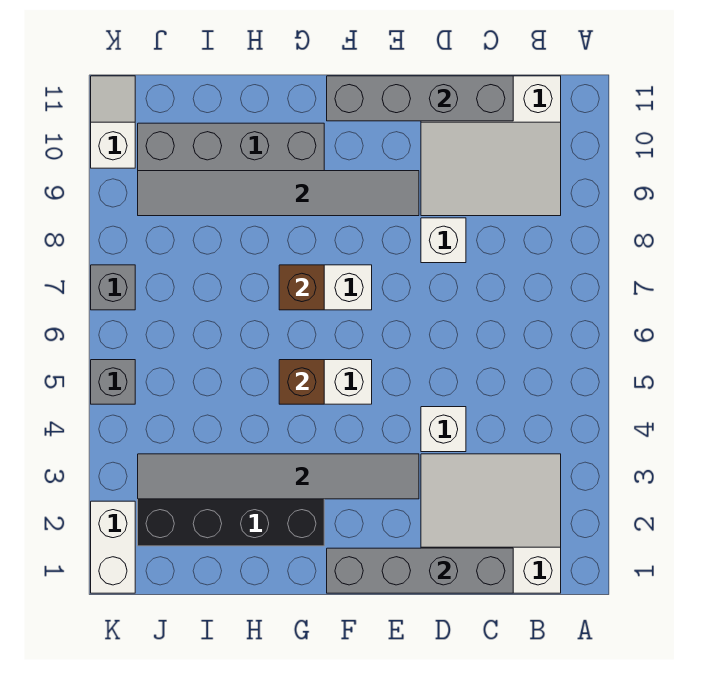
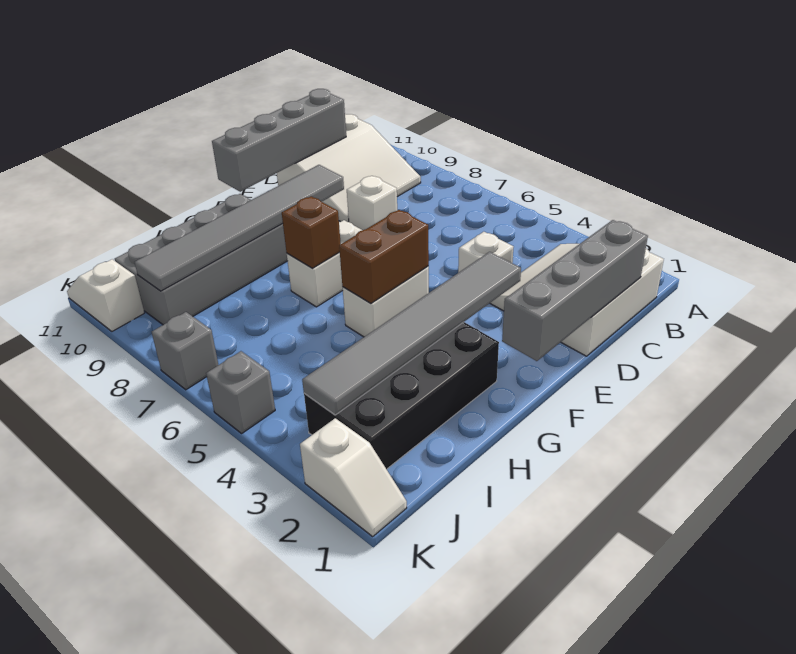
brown brick G5 level 2 -> brown brick F5:G5 level 2
white brick K1:K2 level 1 -> white slope K1:K2 level 1 top 2

